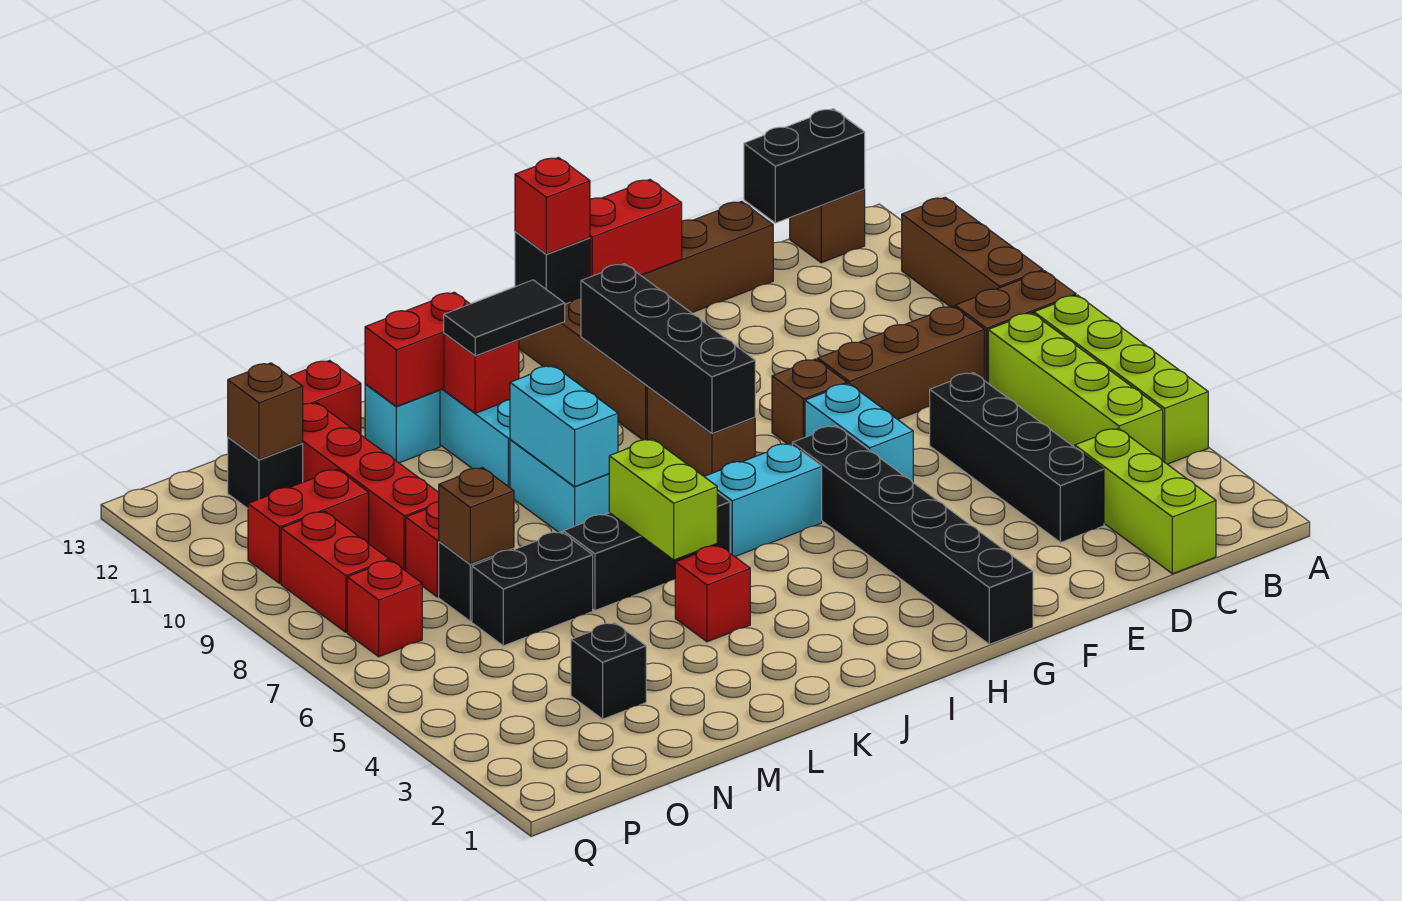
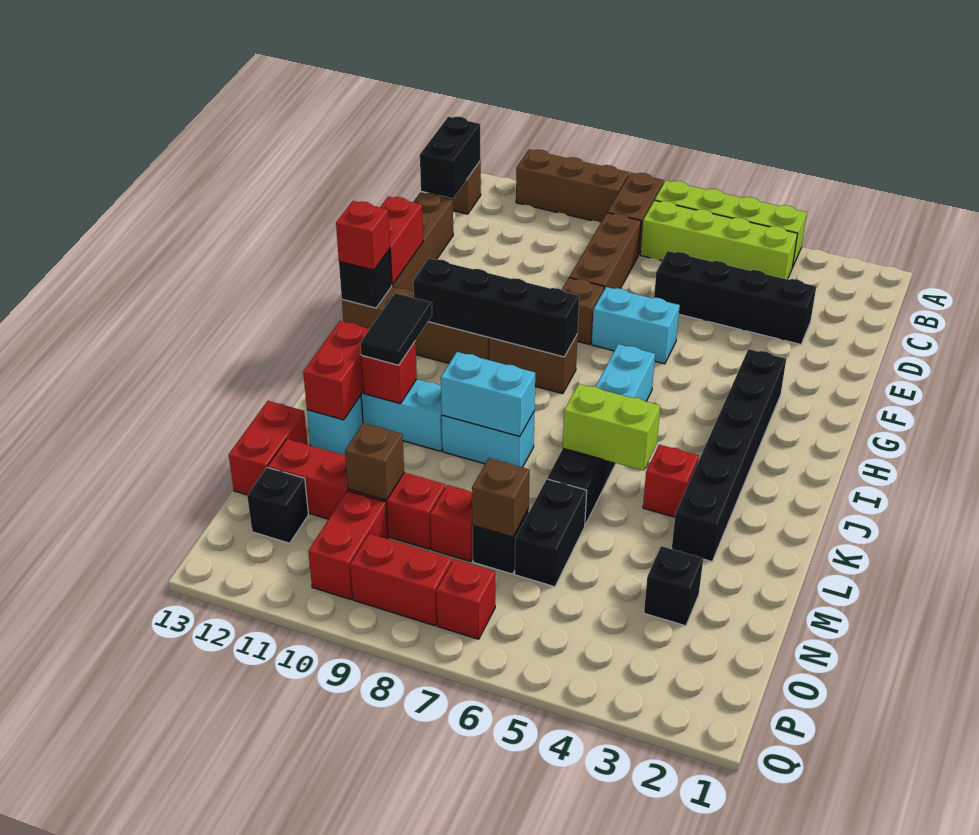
lime brick C1:C3 level 1 -> none
black brick G1:G6 level 1 -> black brick G3:L3 level 1
brown brick O12 level 2 -> brown brick N10 level 2

